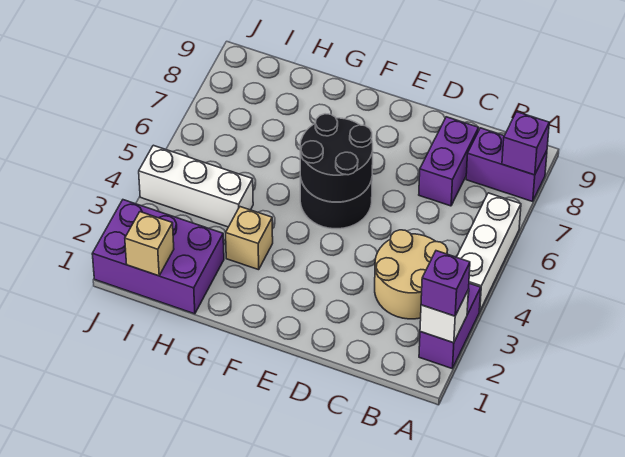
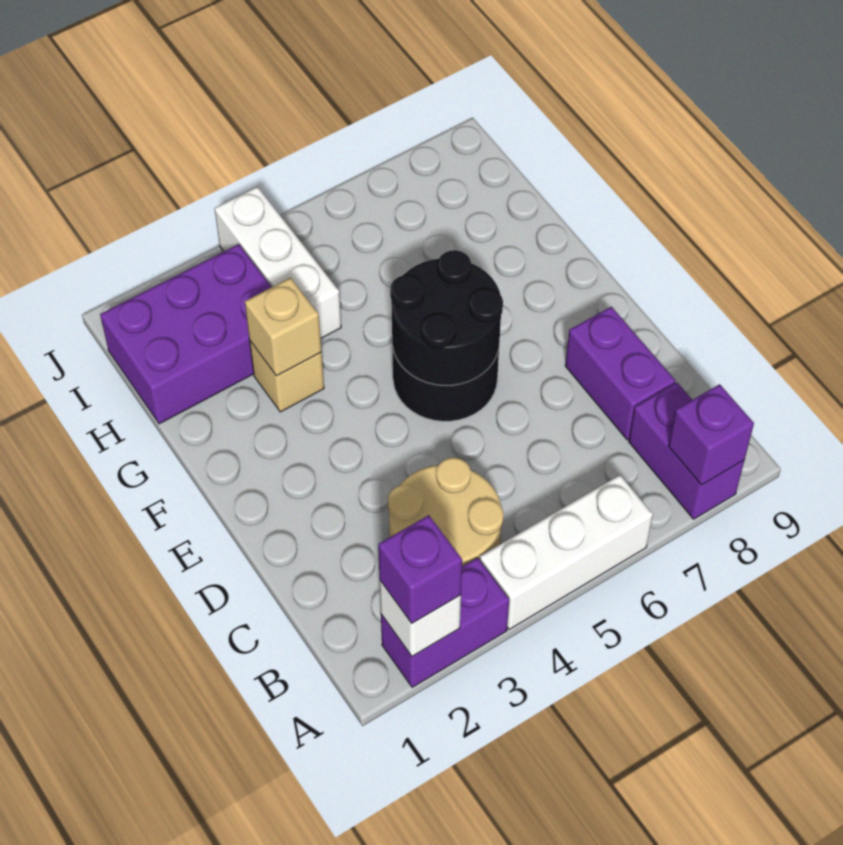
purple brick C7:C8 level 1 -> purple brick C8:D8 level 1
purple brick H1:J2 level 1 -> purple brick H1:I3 level 1
tan brick I1 level 2 -> tan brick G3 level 2

